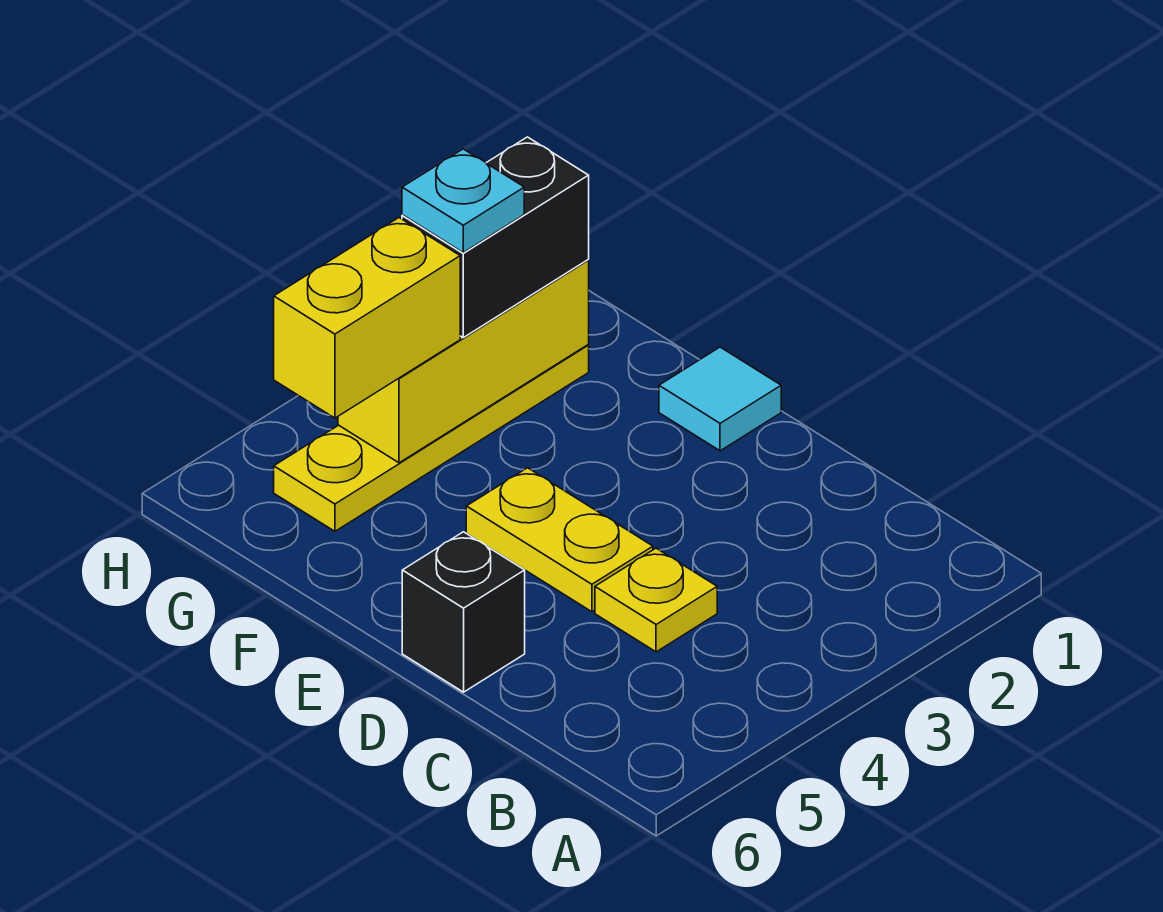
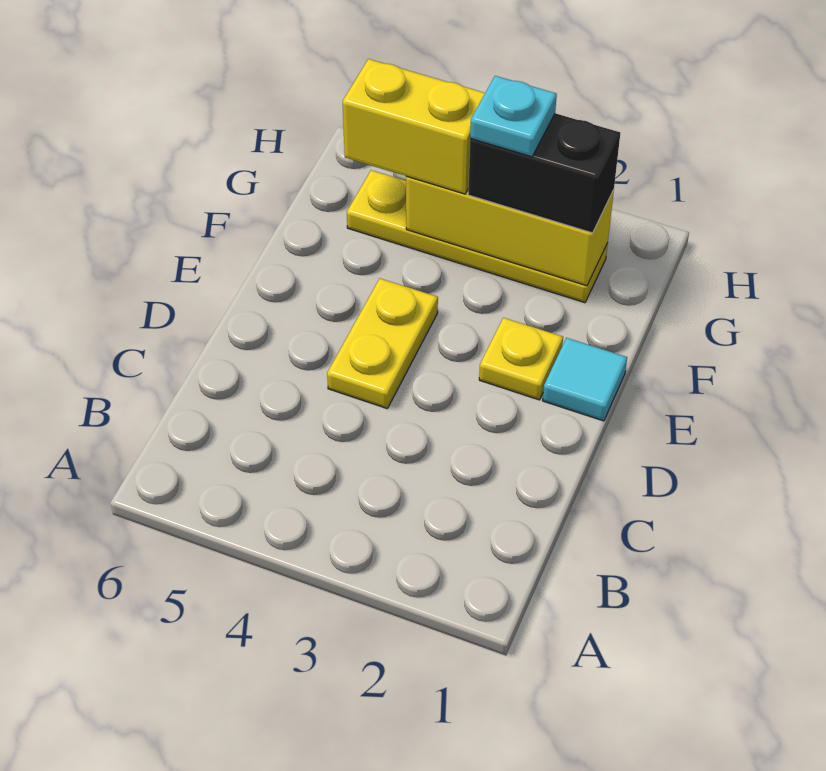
yellow plate C4 level 1 -> yellow plate E2 level 1
black brick D6 level 1 -> none

